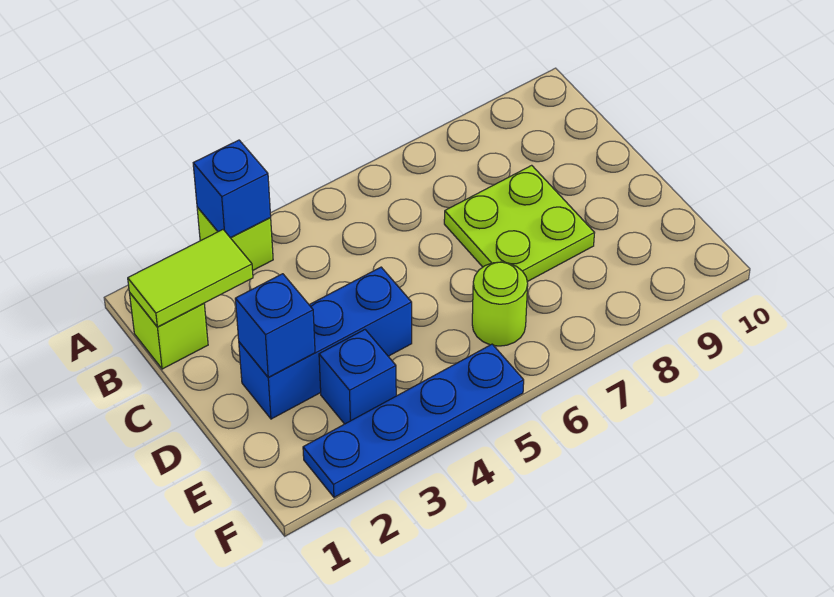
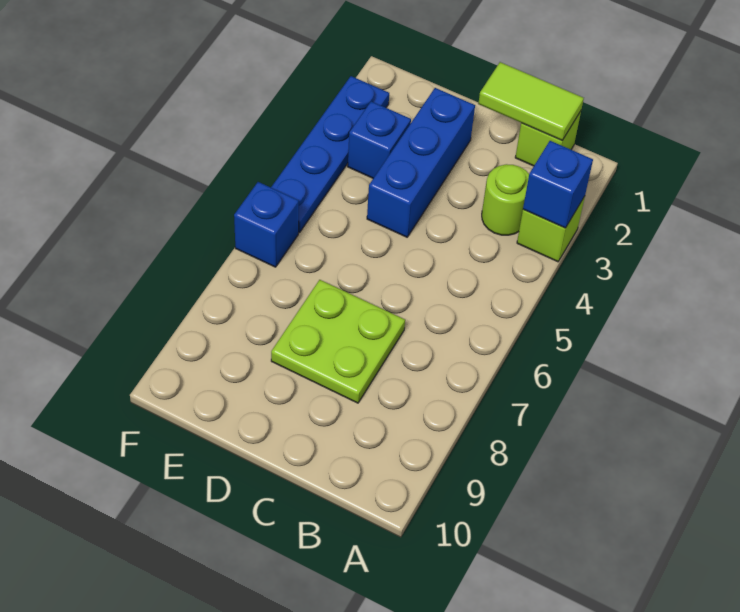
lime tile B1:B2 level 2 -> lime tile B1:C1 level 2
blue brick D2 level 2 -> blue brick F6 level 1
lime round brick E6 level 1 -> lime round brick B3 level 1

